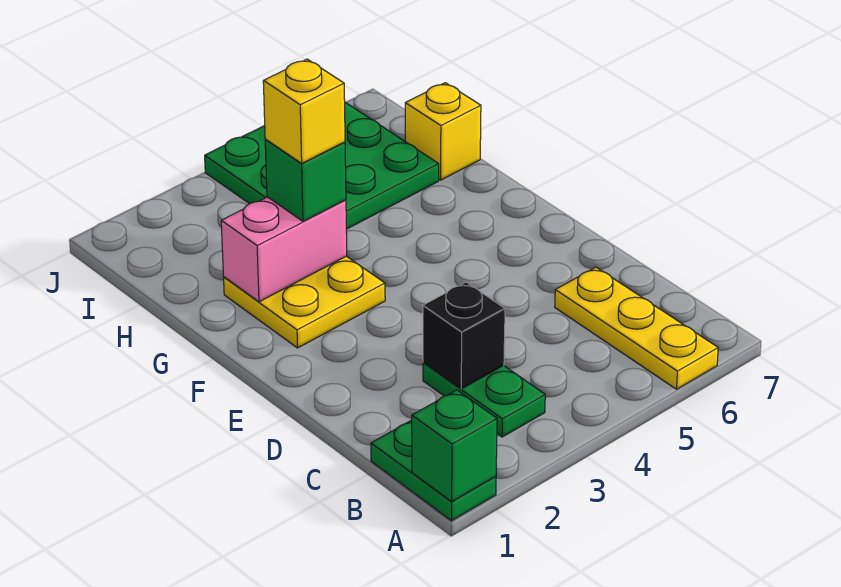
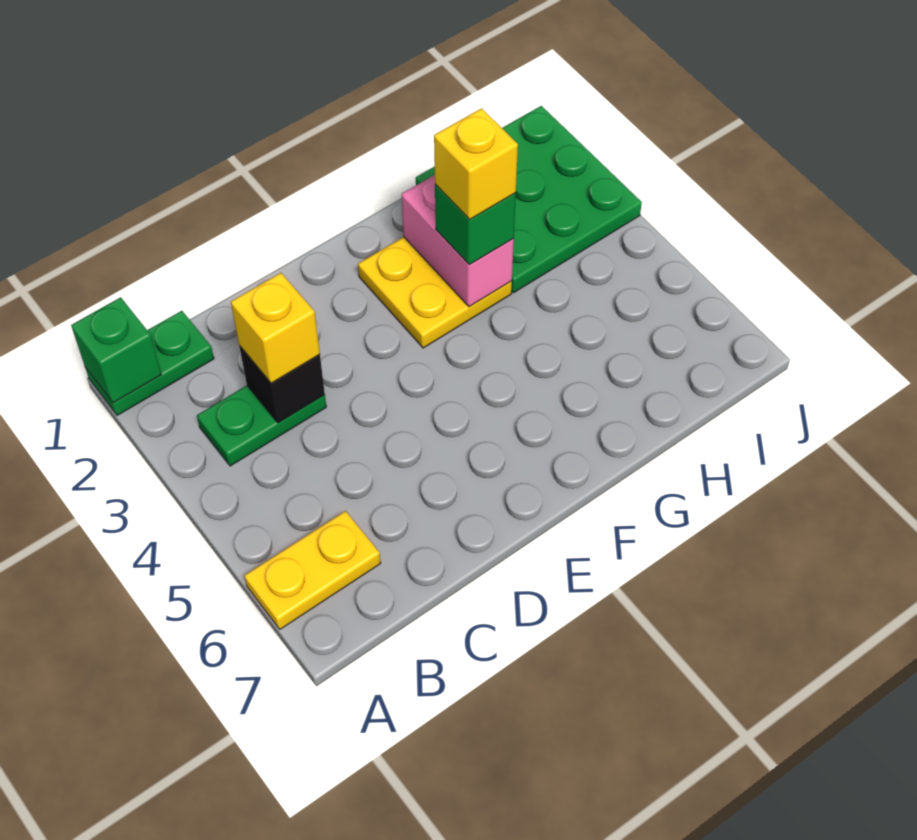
yellow plate A6:C6 level 1 -> yellow plate A6:B6 level 1
green plate H4:J6 level 1 -> green plate H1:J3 level 1
yellow brick H7 level 1 -> yellow brick C3 level 3

